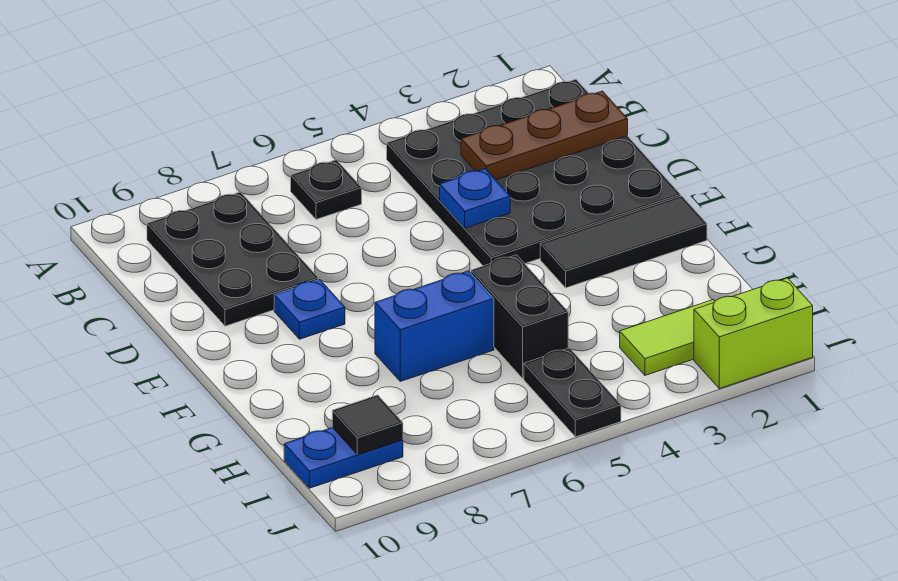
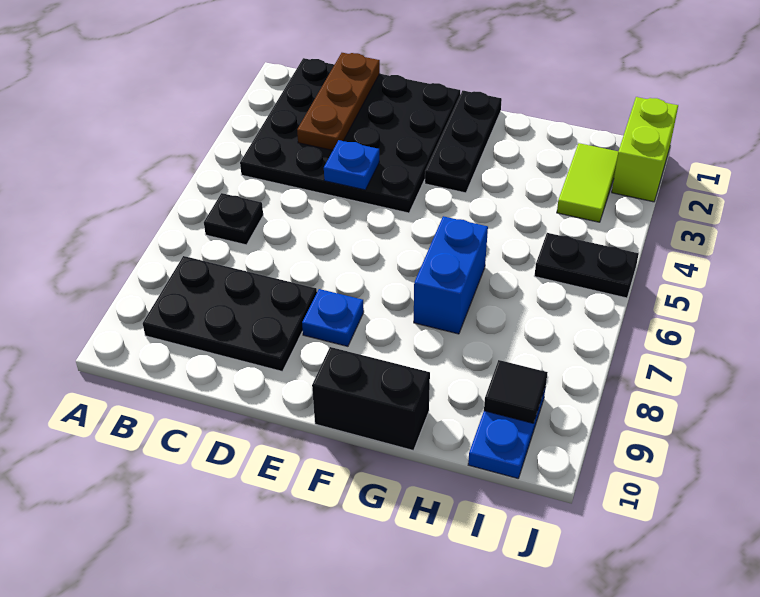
black tile F1:F3 level 1 -> black plate F1:F3 level 1
black brick G5:H5 level 1 -> black brick F10:G10 level 1

